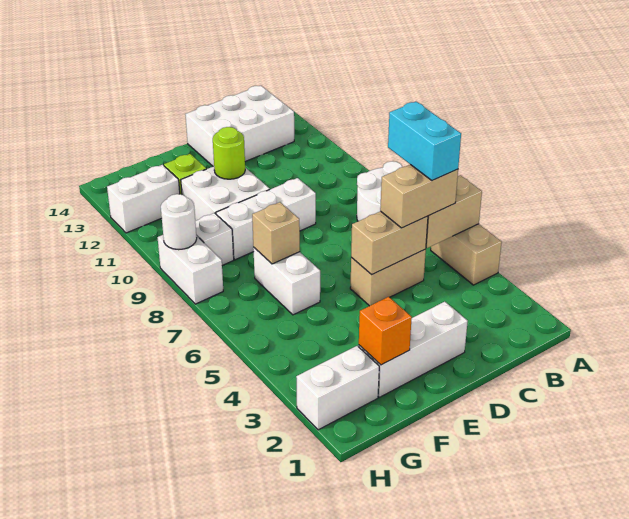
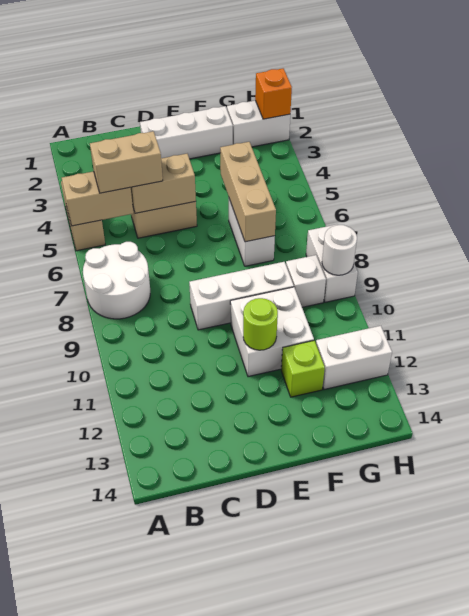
cyan brick B5:B6 level 4 -> none
white brick B13:D14 level 1 -> none
orange brick F2 level 2 -> orange brick H2 level 2
tan brick F7 level 2 -> tan brick F5:F7 level 2

